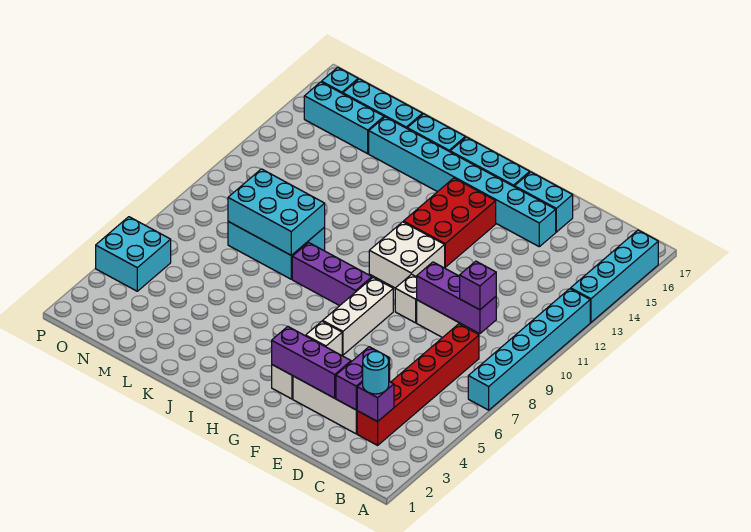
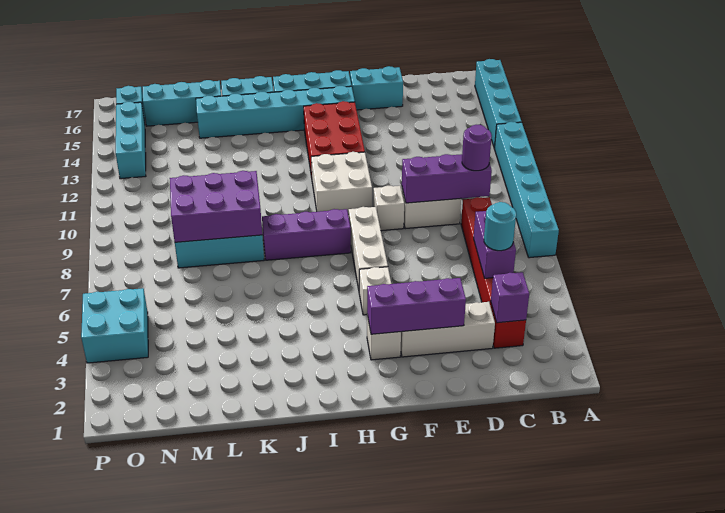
cyan round brick C3 level 3 -> cyan round brick C5 level 3
purple brick C9 level 3 -> purple round brick C9 level 3
purple brick D3:D4 level 2 -> purple brick C5:C6 level 2
cyan brick E15:L15 level 1 -> cyan brick G15:L15 level 1
cyan brick K8:M9 level 2 -> purple brick K8:M9 level 2
cyan brick M15:O15 level 1 -> cyan brick O13:O15 level 1

